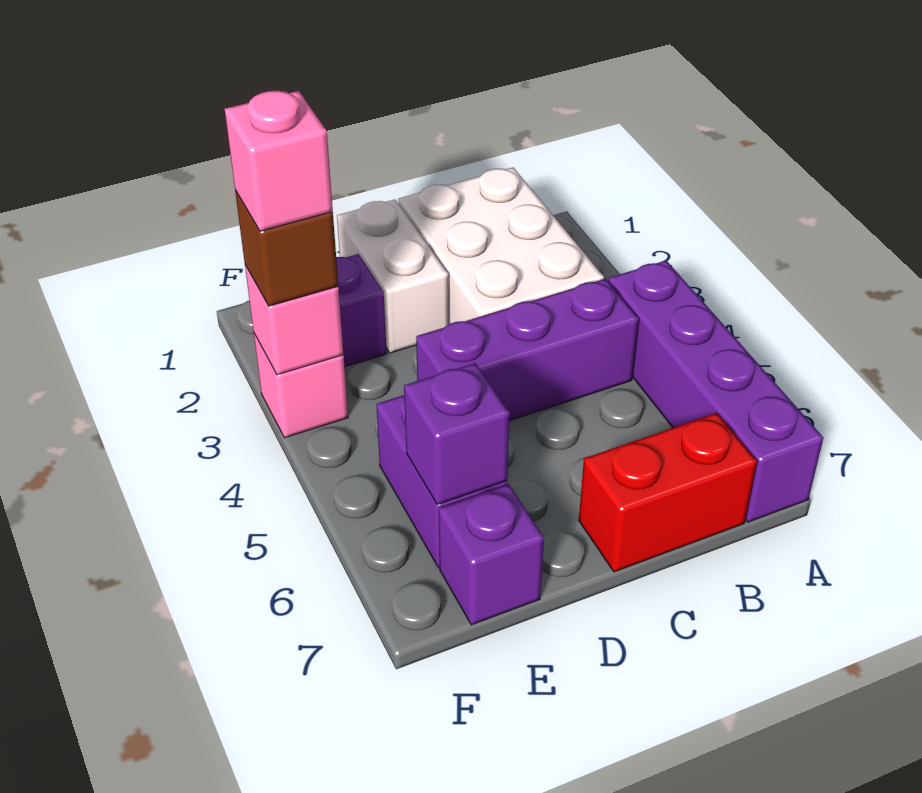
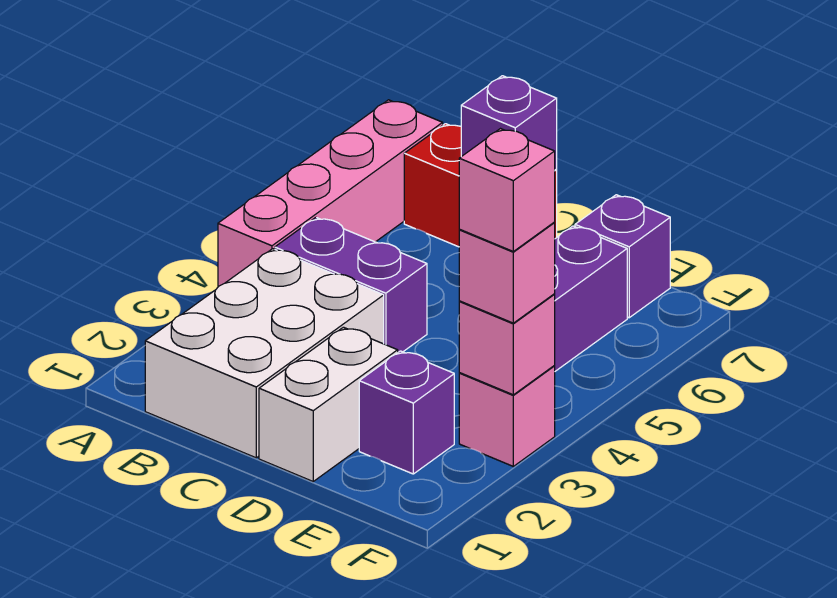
purple brick A4:A7 level 1 -> pink brick A4:A7 level 1
purple brick B4:D4 level 1 -> purple brick B4:C4 level 1
purple brick E6 level 2 -> purple brick C7 level 2
brown brick F3 level 3 -> pink brick F3 level 3

